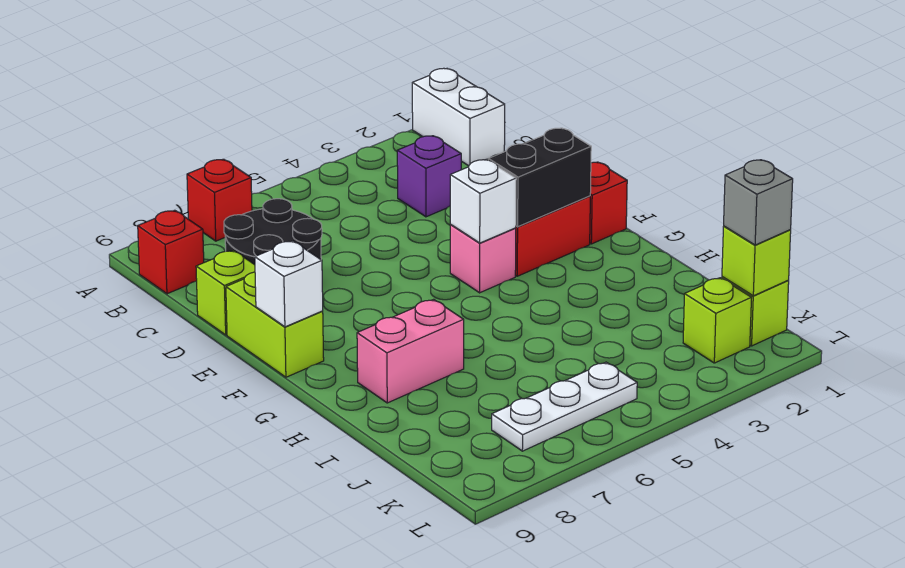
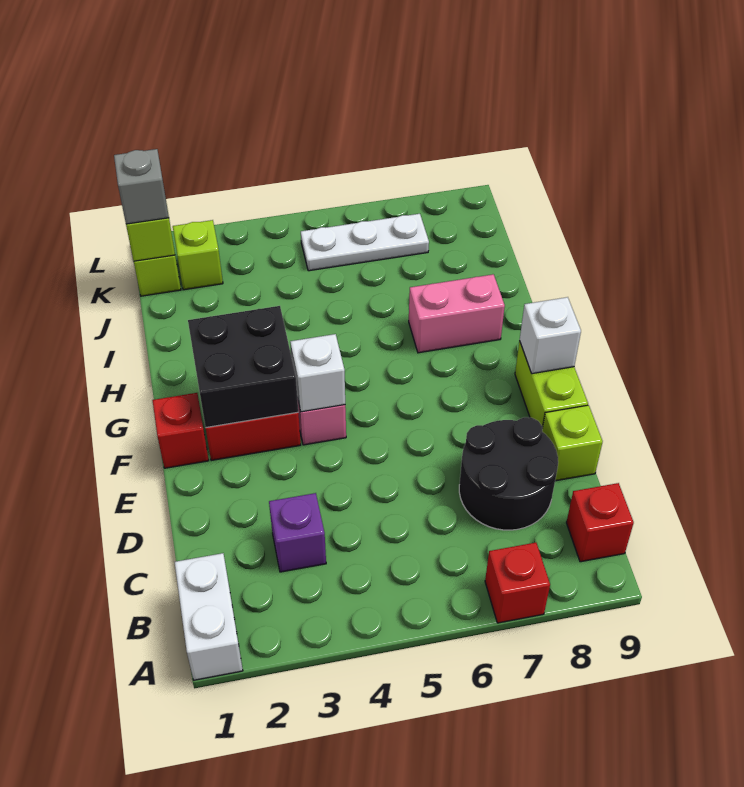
black brick F2:F3 level 2 -> black brick F2:G3 level 2

